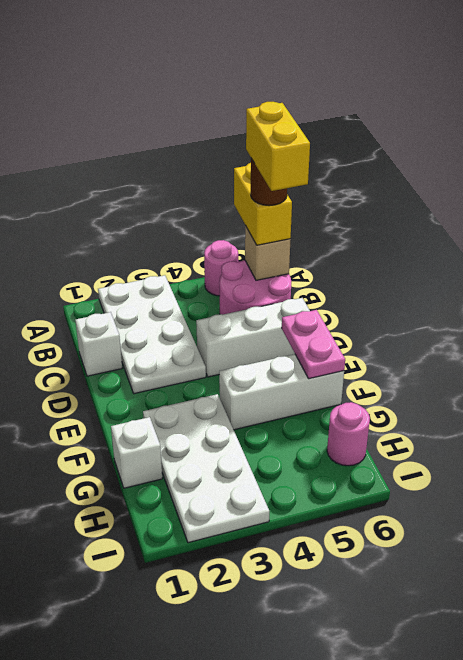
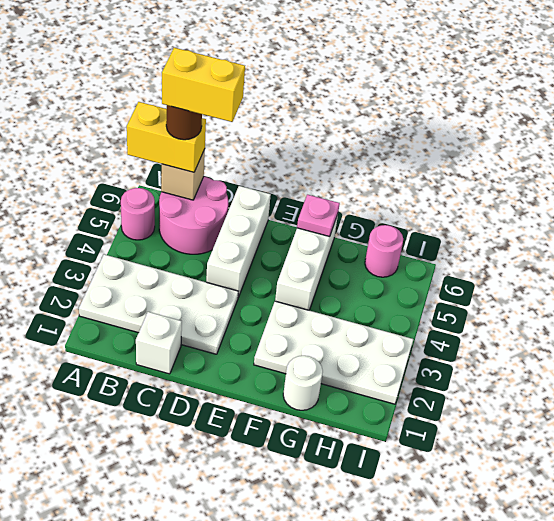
pink plate E6:F6 level 2 -> pink plate F6 level 2
white brick G1 level 1 -> white round brick G1 level 1

